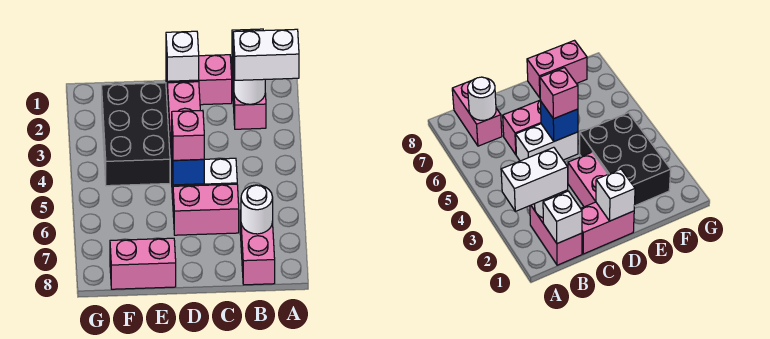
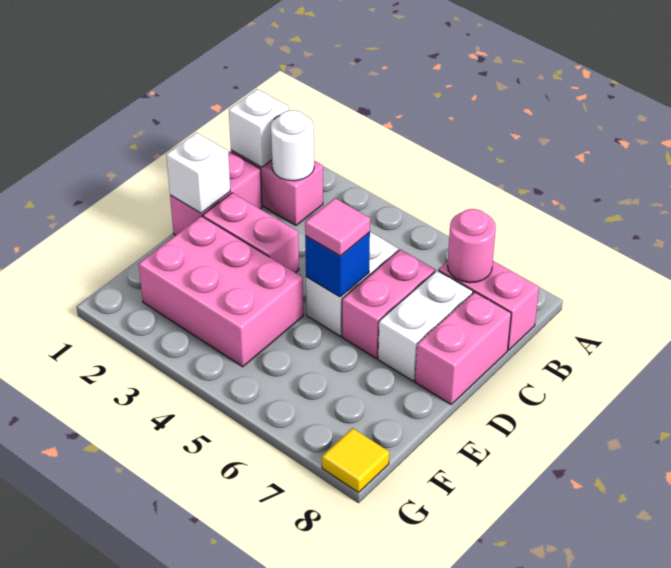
white brick A2:B2 level 3 -> white brick C7:D7 level 1
white round brick B7 level 2 -> pink round brick B7 level 2
pink brick D5 level 3 -> pink tile D5 level 3
black brick E2:F4 level 1 -> pink brick E2:F4 level 1
pink brick E8:F8 level 1 -> pink brick C8:D8 level 1
none -> yellow tile G8 level 1

